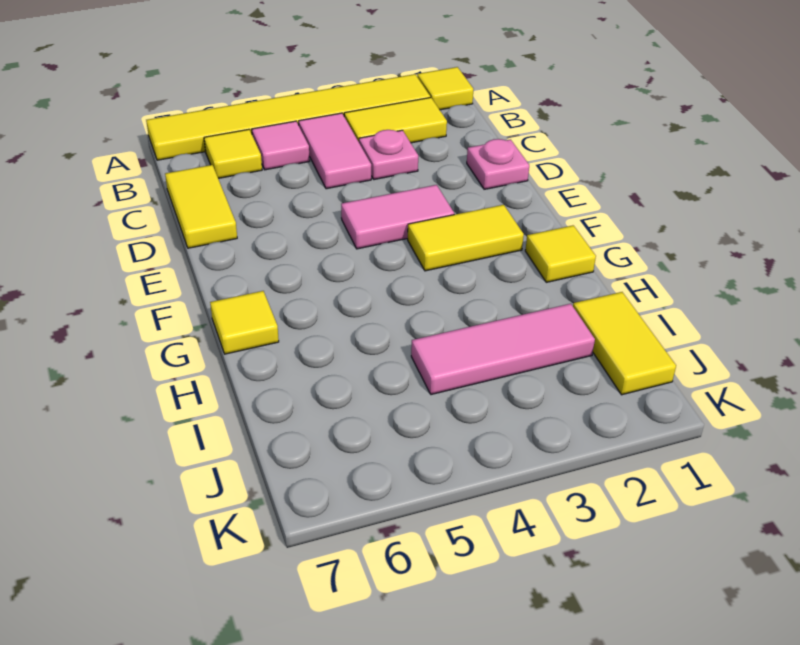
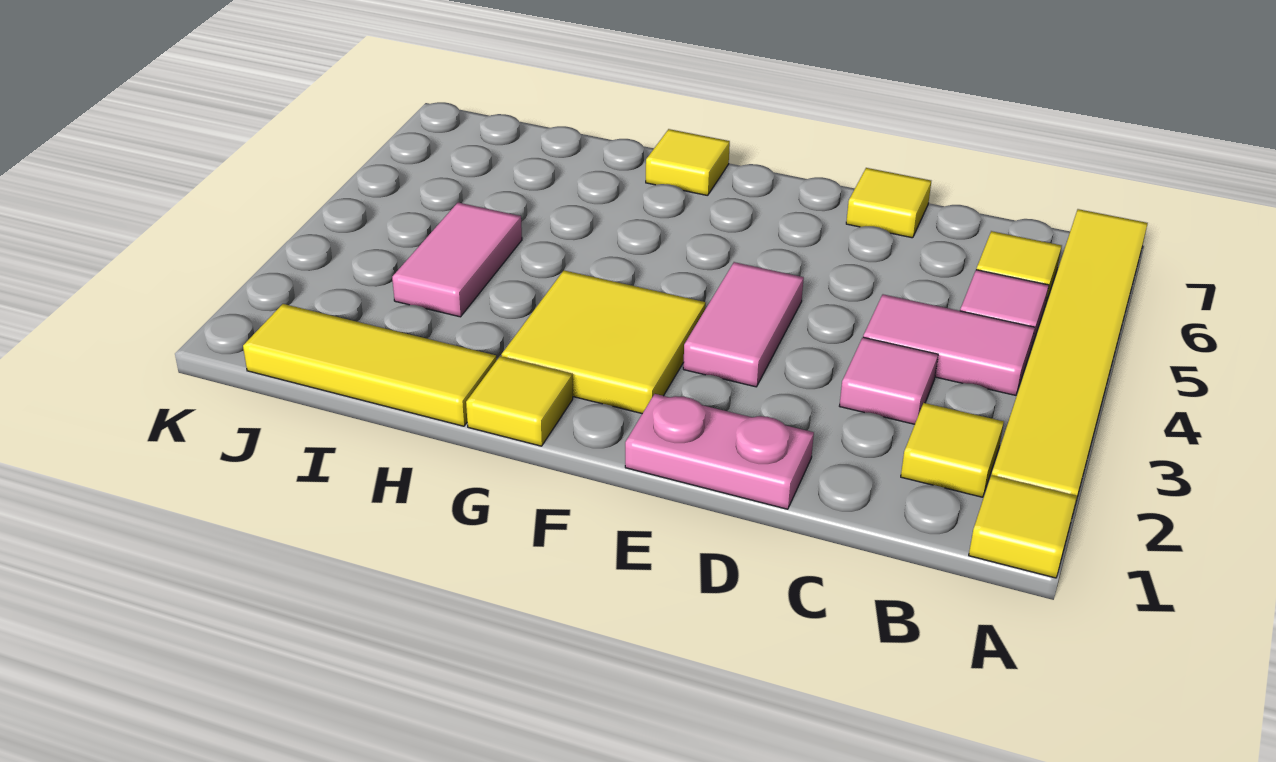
yellow tile B2:B3 level 1 -> yellow tile B2 level 1
pink plate C3 level 1 -> pink tile C3 level 1
yellow tile C7:D7 level 1 -> yellow tile D7 level 1
pink plate D1 level 1 -> pink plate D1:E1 level 1
yellow tile F2:F3 level 1 -> yellow tile F2:G3 level 1
yellow tile I1:J1 level 1 -> yellow tile H1:J1 level 1
pink tile I2:I4 level 1 -> pink tile I3:I4 level 1

